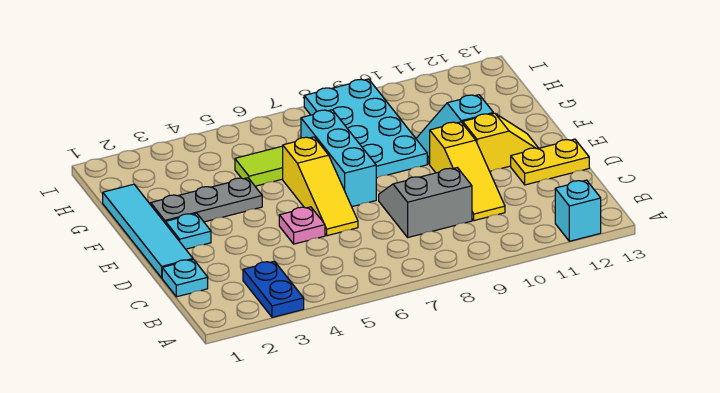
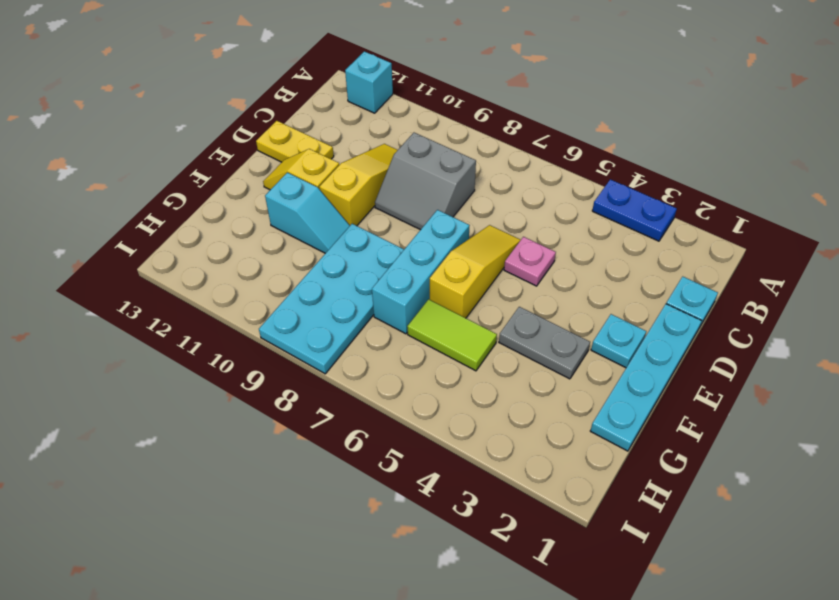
blue plate A3:B3 level 1 -> blue plate A3:A4 level 1
cyan tile D1:G1 level 1 -> cyan plate D1:G1 level 1
grey plate F2:F4 level 1 -> grey plate F3:F4 level 1

